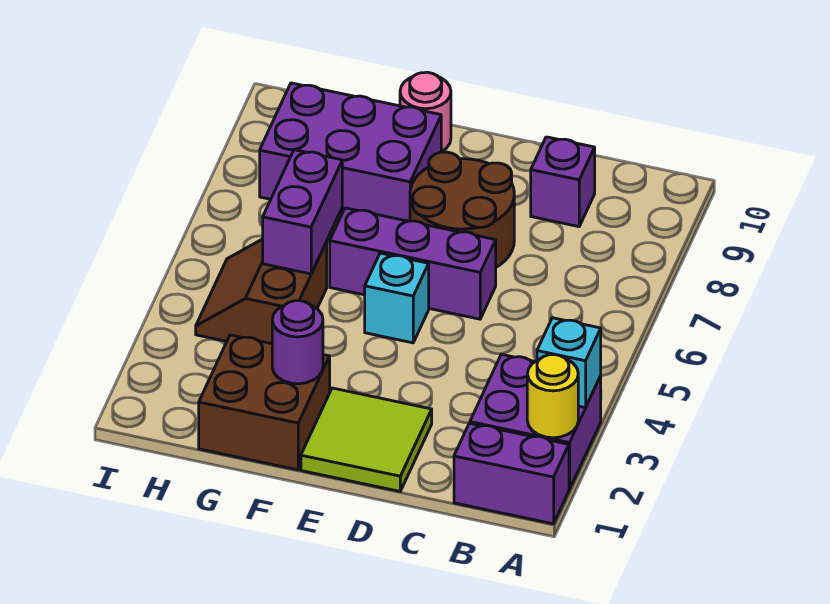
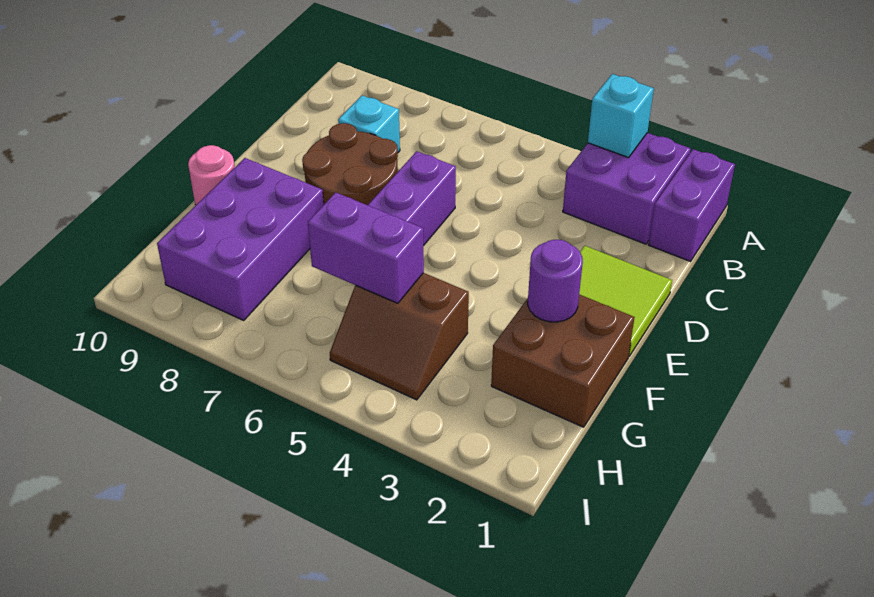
yellow round brick A2 level 2 -> none
purple brick C9 level 1 -> none
cyan brick E5 level 1 -> cyan brick C8 level 1

